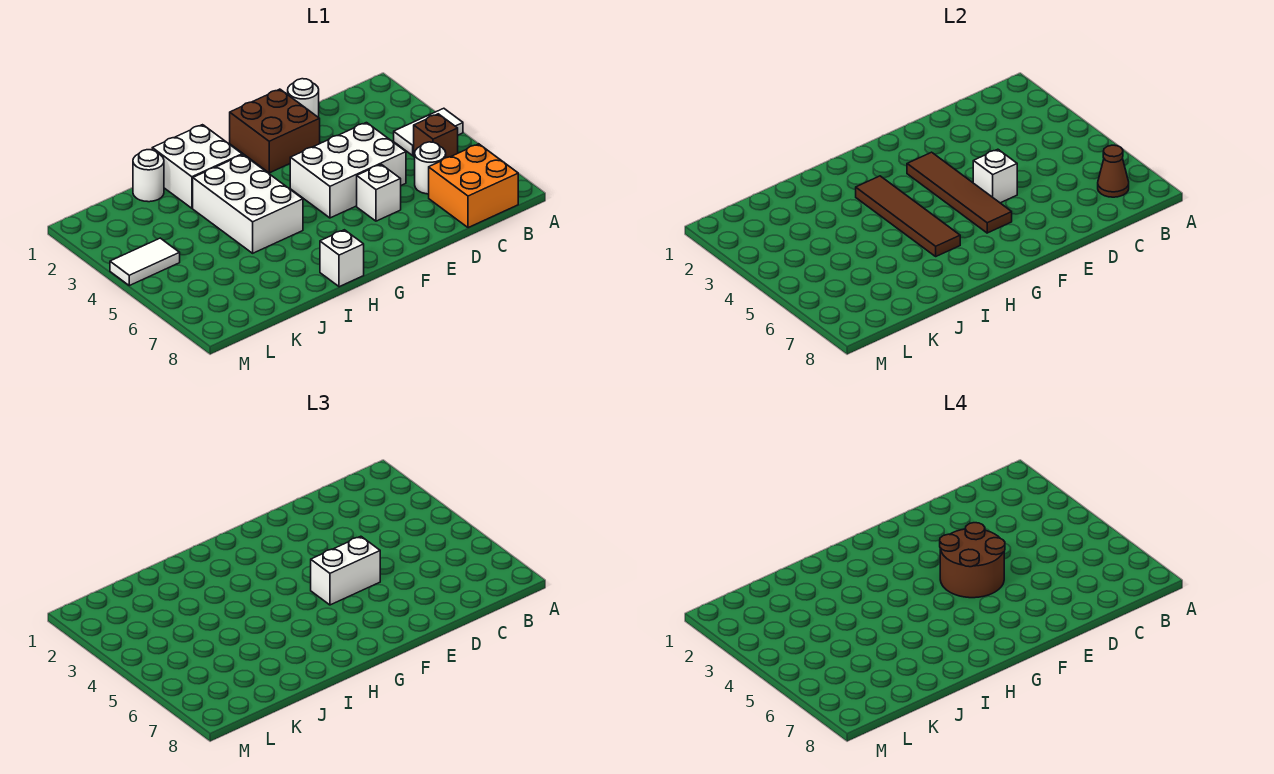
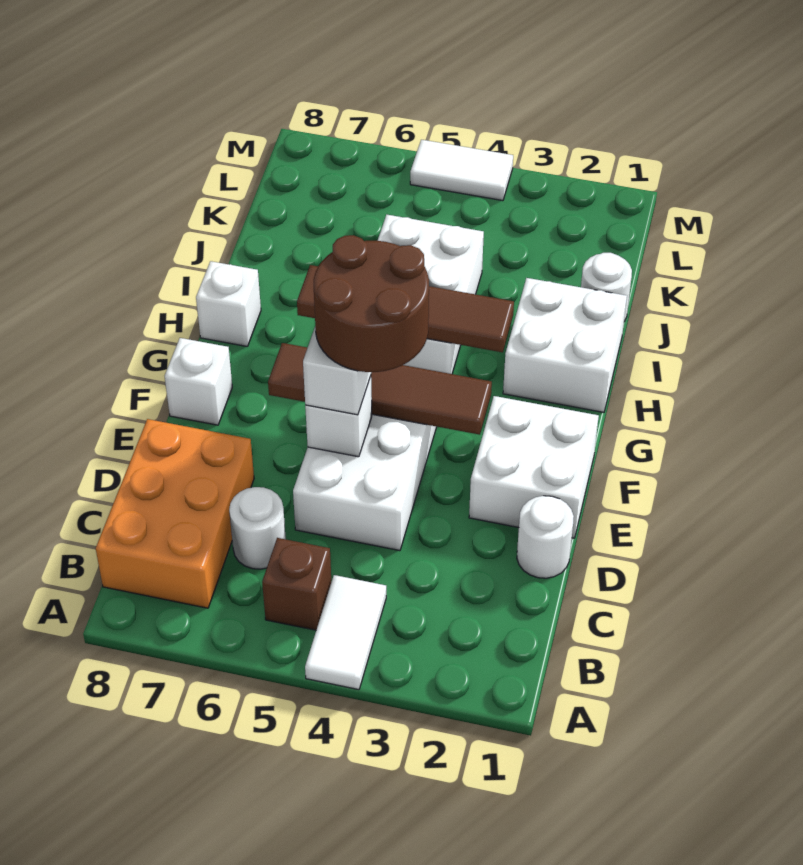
orange brick B7:C8 level 1 -> orange brick B7:D8 level 1
brown cone B7 level 2 -> none
brown brick E1:F2 level 1 -> white brick E1:F2 level 1
white brick E6 level 1 -> white brick F8 level 1
white brick H3:I5 level 1 -> white brick H4:J5 level 1
white tile L4:M4 level 1 -> white tile M4:M5 level 1

